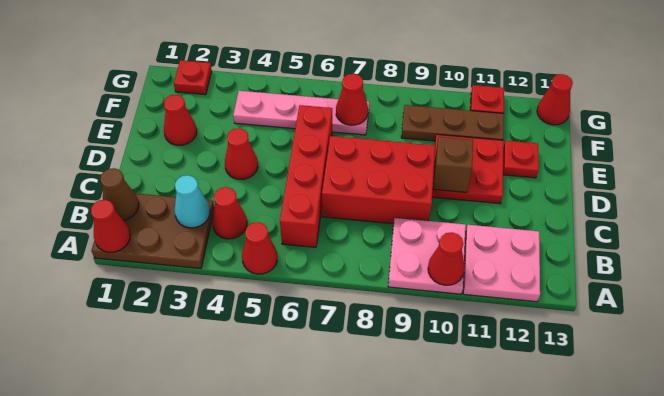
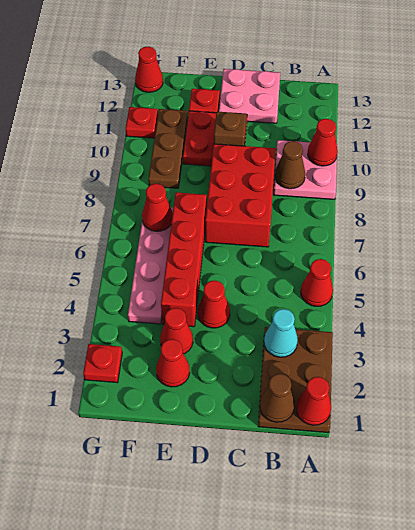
pink plate A11:B12 level 1 -> pink plate C12:D13 level 1
red cone B4 level 1 -> red cone E3 level 1
red brick B6:E6 level 1 -> red brick E4:E7 level 1
none -> brown cone B9 level 2

